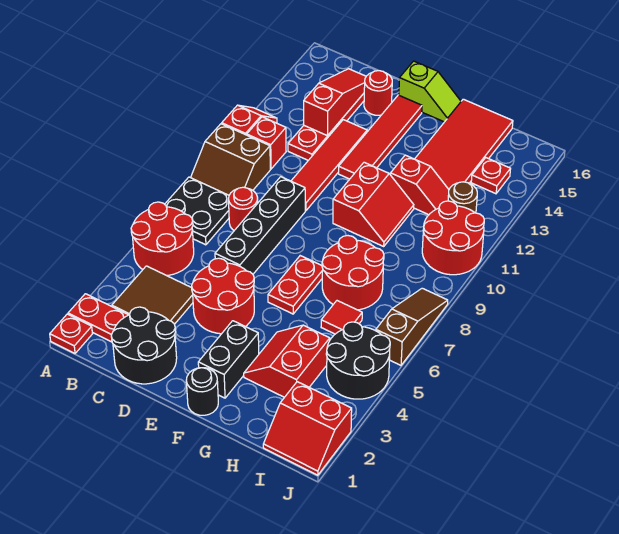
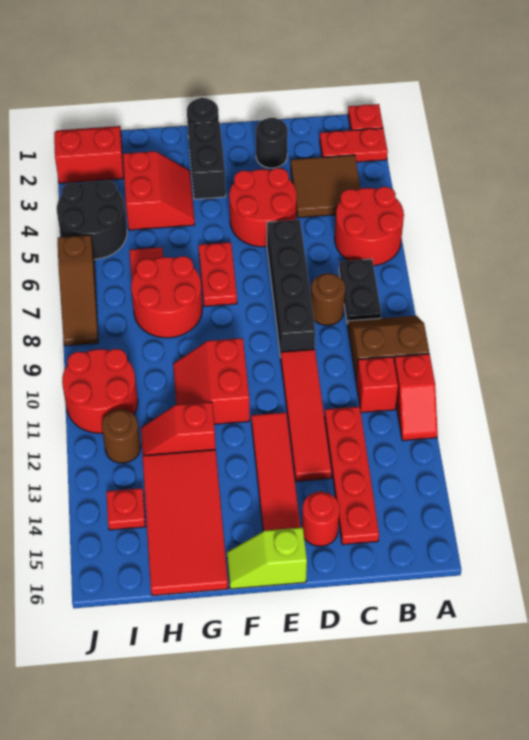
black plate A7:B8 level 1 -> black plate B7:B8 level 1
black round brick C1:D2 level 1 -> black round brick D2 level 1
red round brick C8 level 1 -> brown round brick C8 level 1
red slope C13:C15 level 2 top 13 -> none

